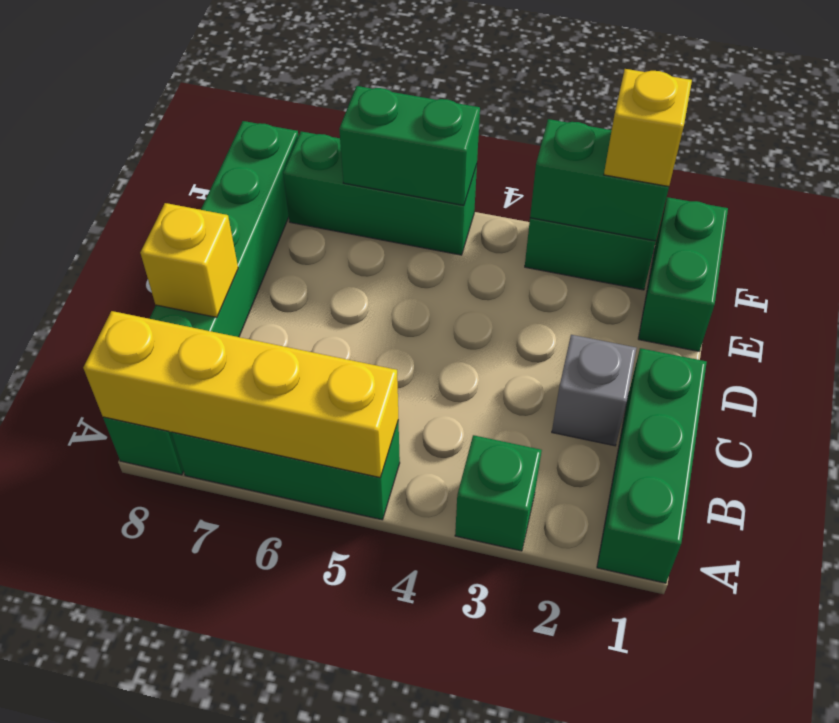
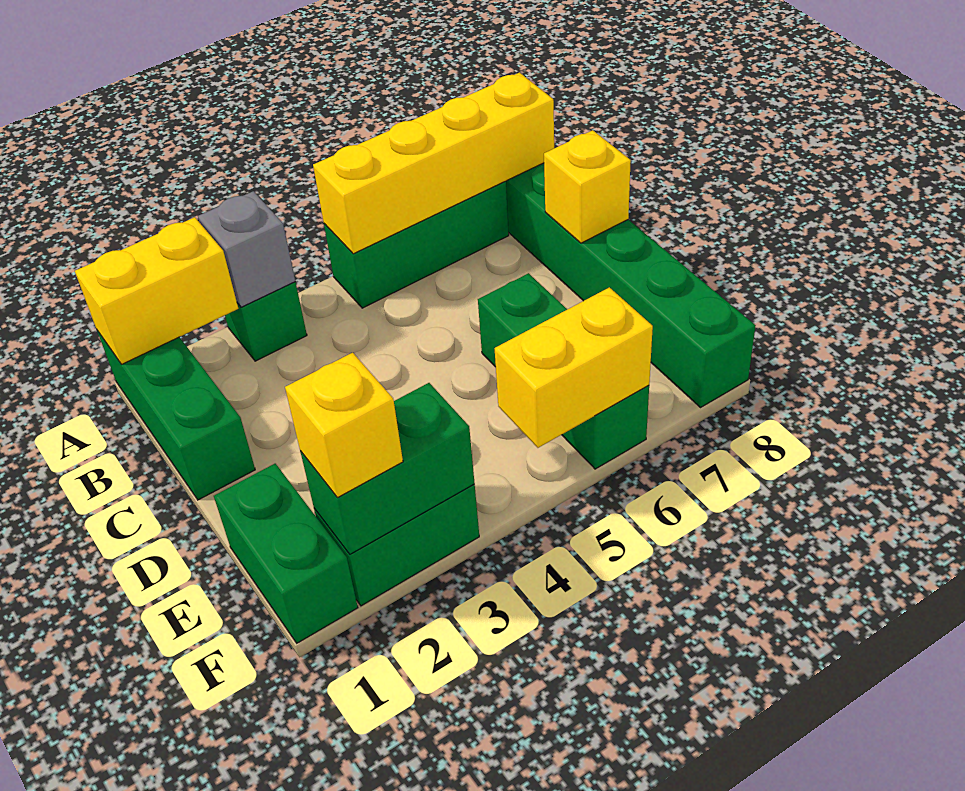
none -> yellow brick A1:A2 level 2
grey brick C2 level 1 -> grey brick A3 level 2
green brick F5:F7 level 1 -> green brick D6:F6 level 1
green brick F5:F6 level 2 -> yellow brick F5:F6 level 2

